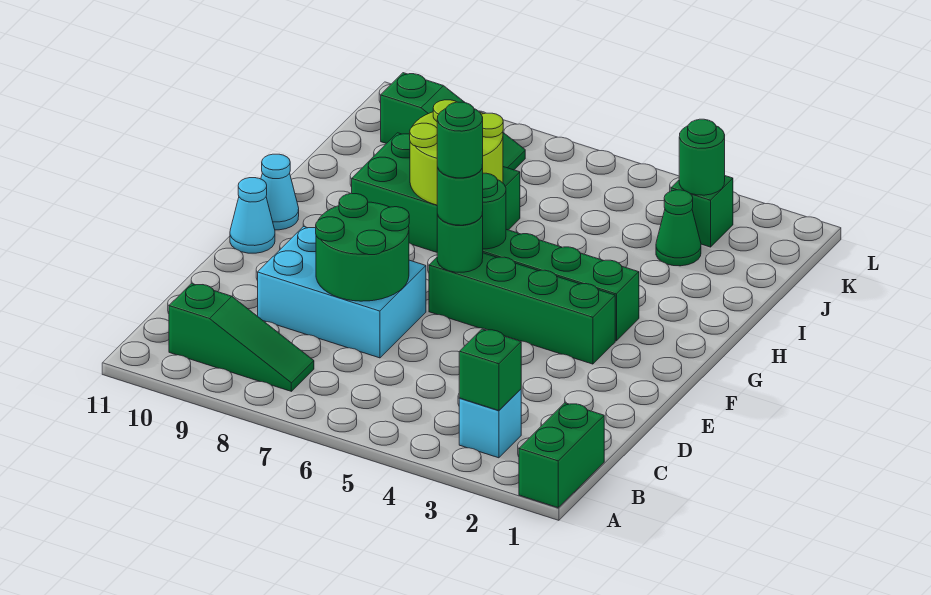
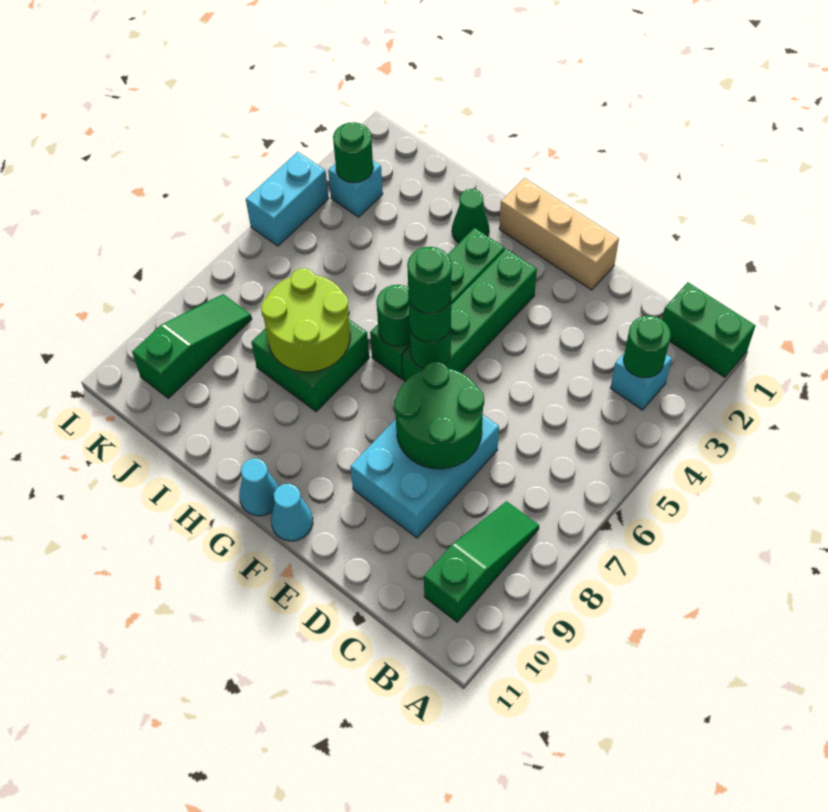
green brick B3 level 2 -> green round brick B3 level 2
none -> tan brick E1:G1 level 1
green brick H7:I9 level 1 -> green brick H7:I8 level 1
green cone J3 level 1 -> green cone H2 level 1
green brick K3 level 1 -> cyan brick K3 level 1
none -> cyan brick L4:L5 level 1

